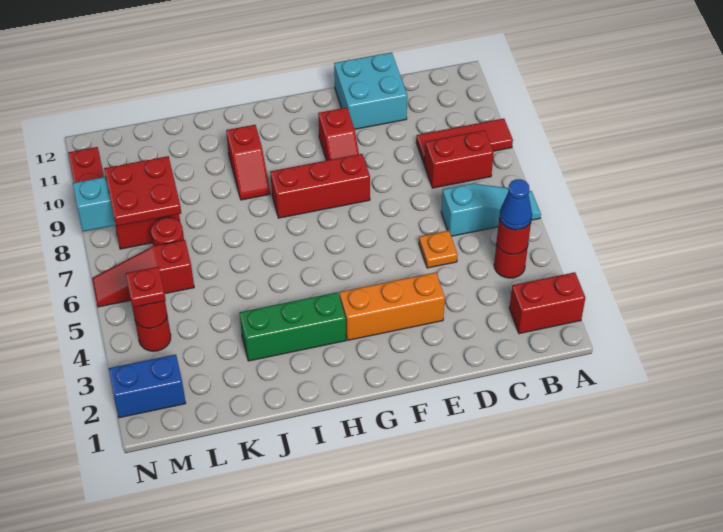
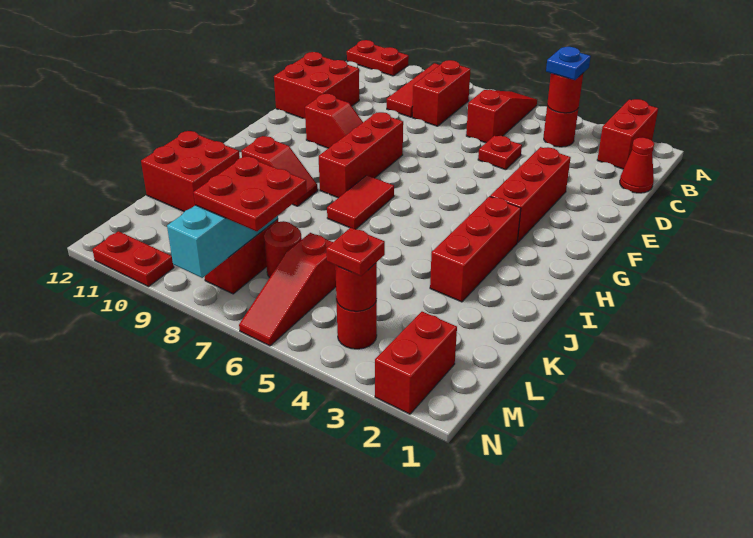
cyan slope A6:C6 level 1 top C -> red slope A6:C6 level 1 top C
none -> red plate A11:A12 level 1
blue cone B4 level 3 -> blue plate B4 level 3
none -> red cone C1 level 1
orange plate D5 level 1 -> red plate D5 level 1
cyan brick D11:E12 level 1 -> red brick D11:E12 level 1
orange brick E3:G3 level 1 -> red brick E3:G3 level 1
green brick H3:J3 level 1 -> red brick H3:J3 level 1
none -> red tile H7:I7 level 1
none -> red brick J11:K12 level 1
blue brick M2:N2 level 1 -> red brick M2:N2 level 1

